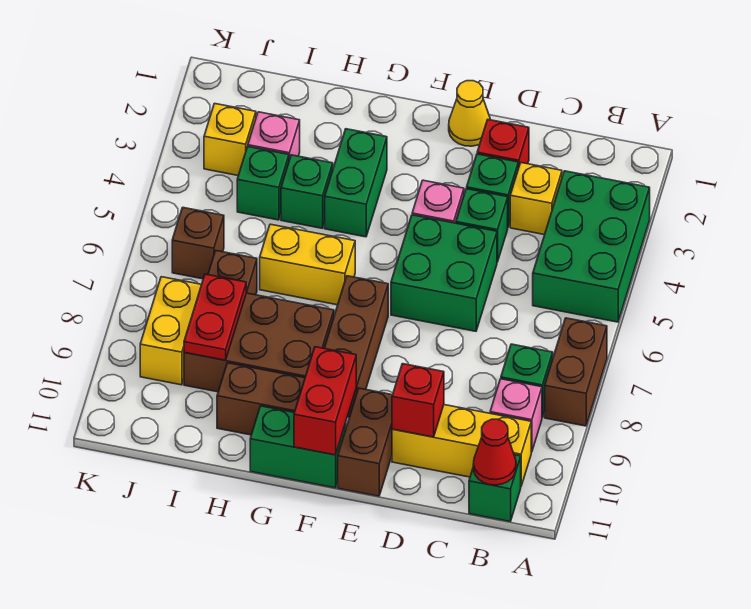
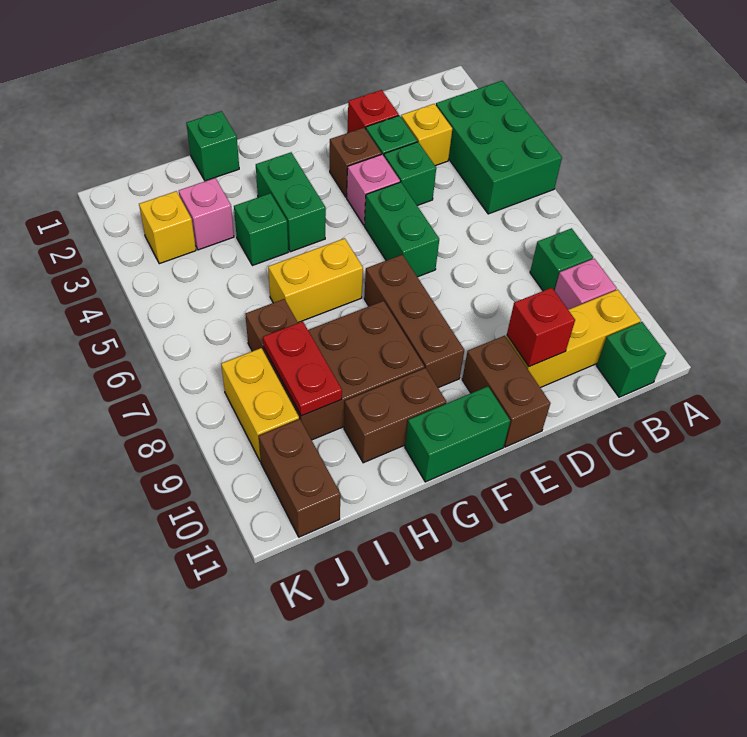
brown brick A7:A8 level 1 -> brown brick J10:J11 level 1
red cone B11 level 2 -> none
green brick D5:E6 level 1 -> green brick E5:E6 level 1
yellow cone E1 level 1 -> none
red brick F10:F11 level 2 -> none
green brick I4 level 1 -> green brick H1 level 1
brown brick J6 level 1 -> brown brick E3 level 1

